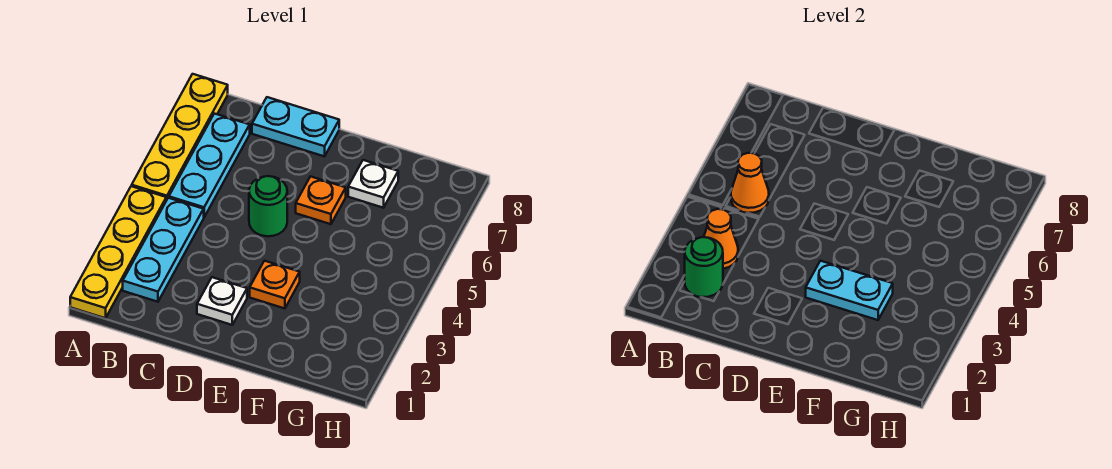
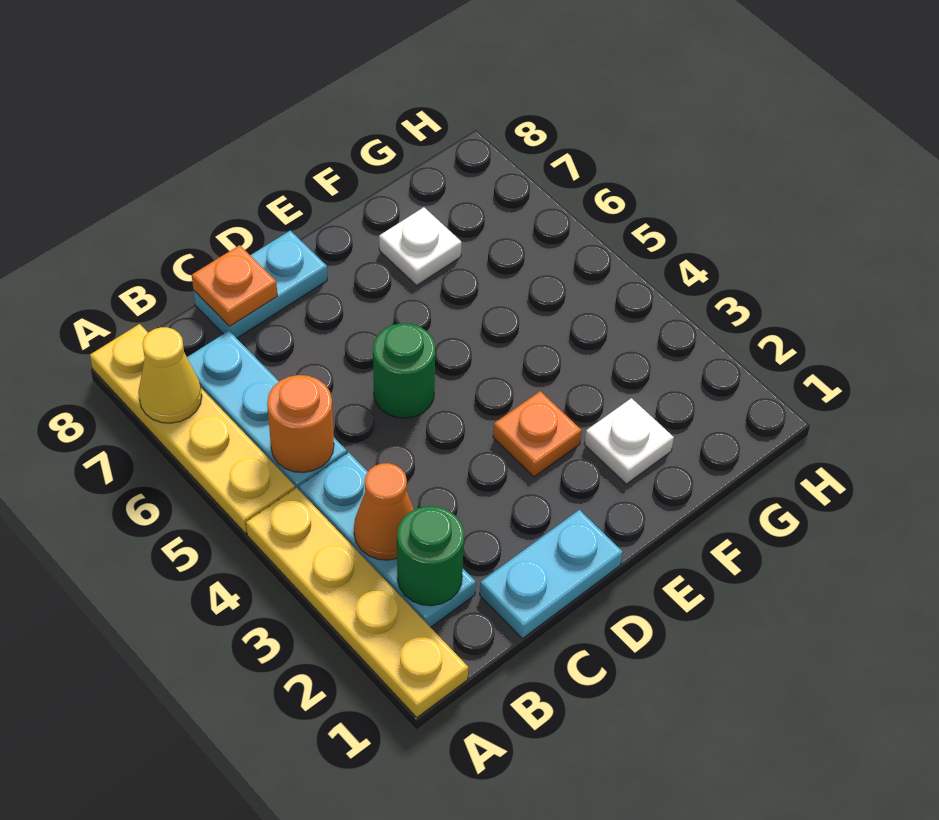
none -> yellow cone A7 level 2
orange cone B5 level 2 -> orange round brick B5 level 2
white plate D2 level 1 -> white plate F2 level 1
cyan plate E3:F3 level 2 -> cyan plate C1:D1 level 1
orange plate E6 level 1 -> orange plate C8 level 2

